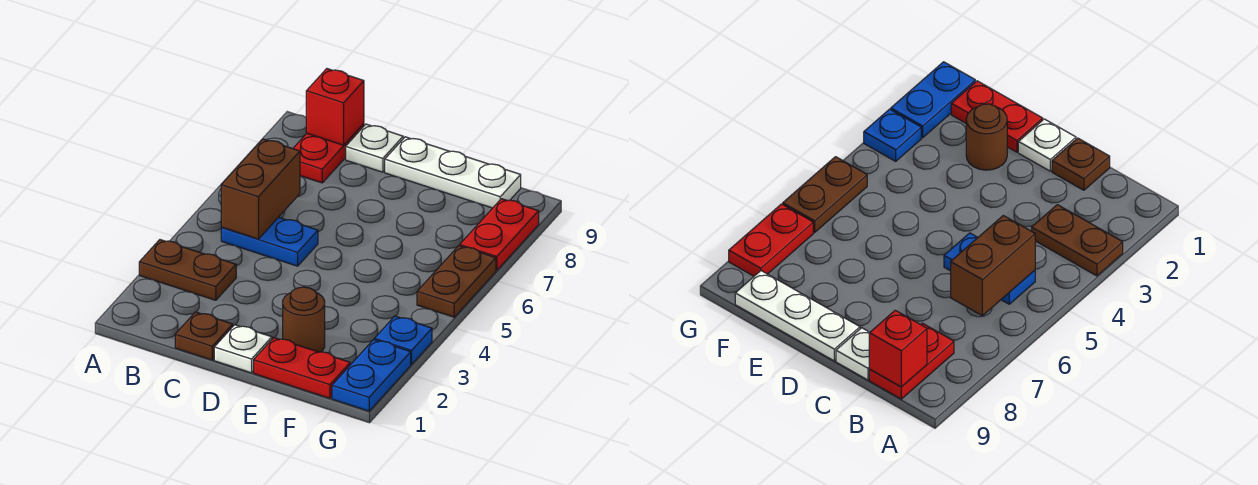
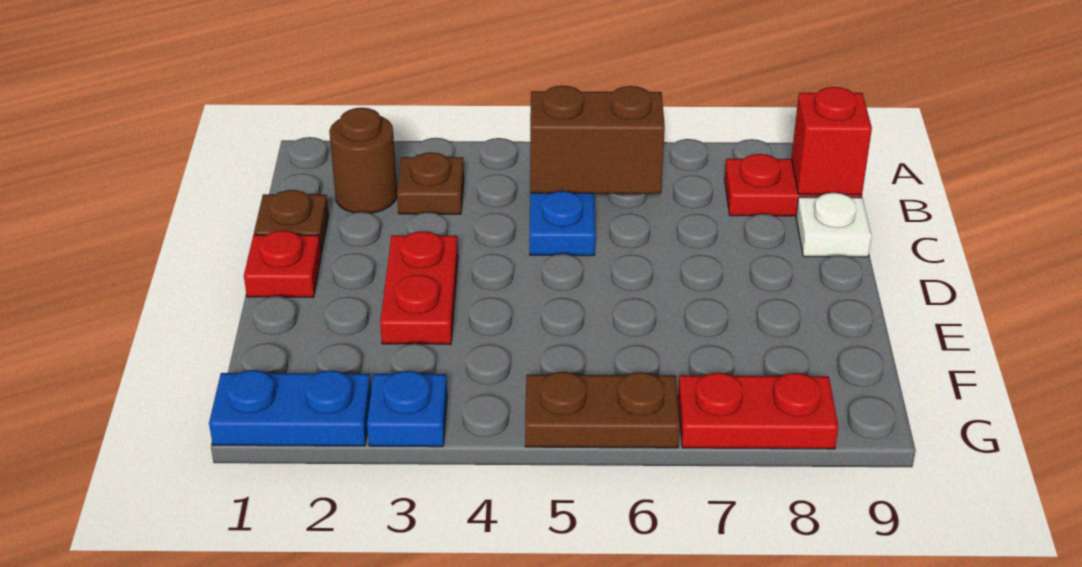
brown plate A3:B3 level 1 -> brown plate B3 level 1
white plate D1 level 1 -> red plate D1 level 1
white plate D9:F9 level 1 -> none
red plate E1:F1 level 1 -> red plate D3:E3 level 1
brown round brick E2 level 1 -> brown round brick B2 level 1

